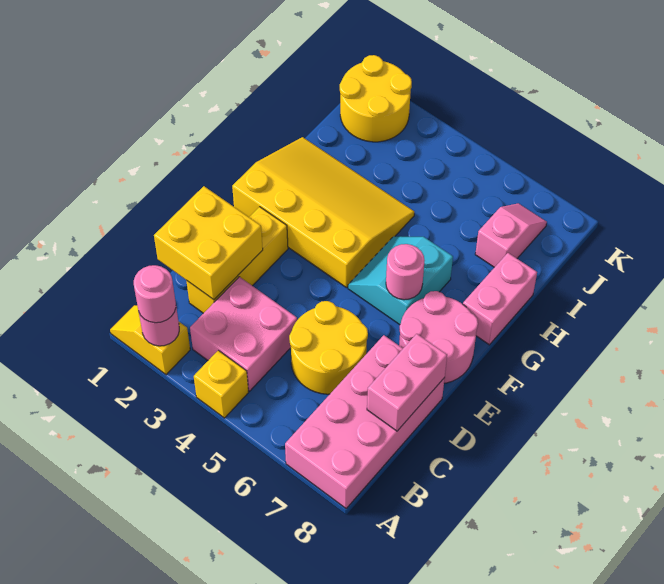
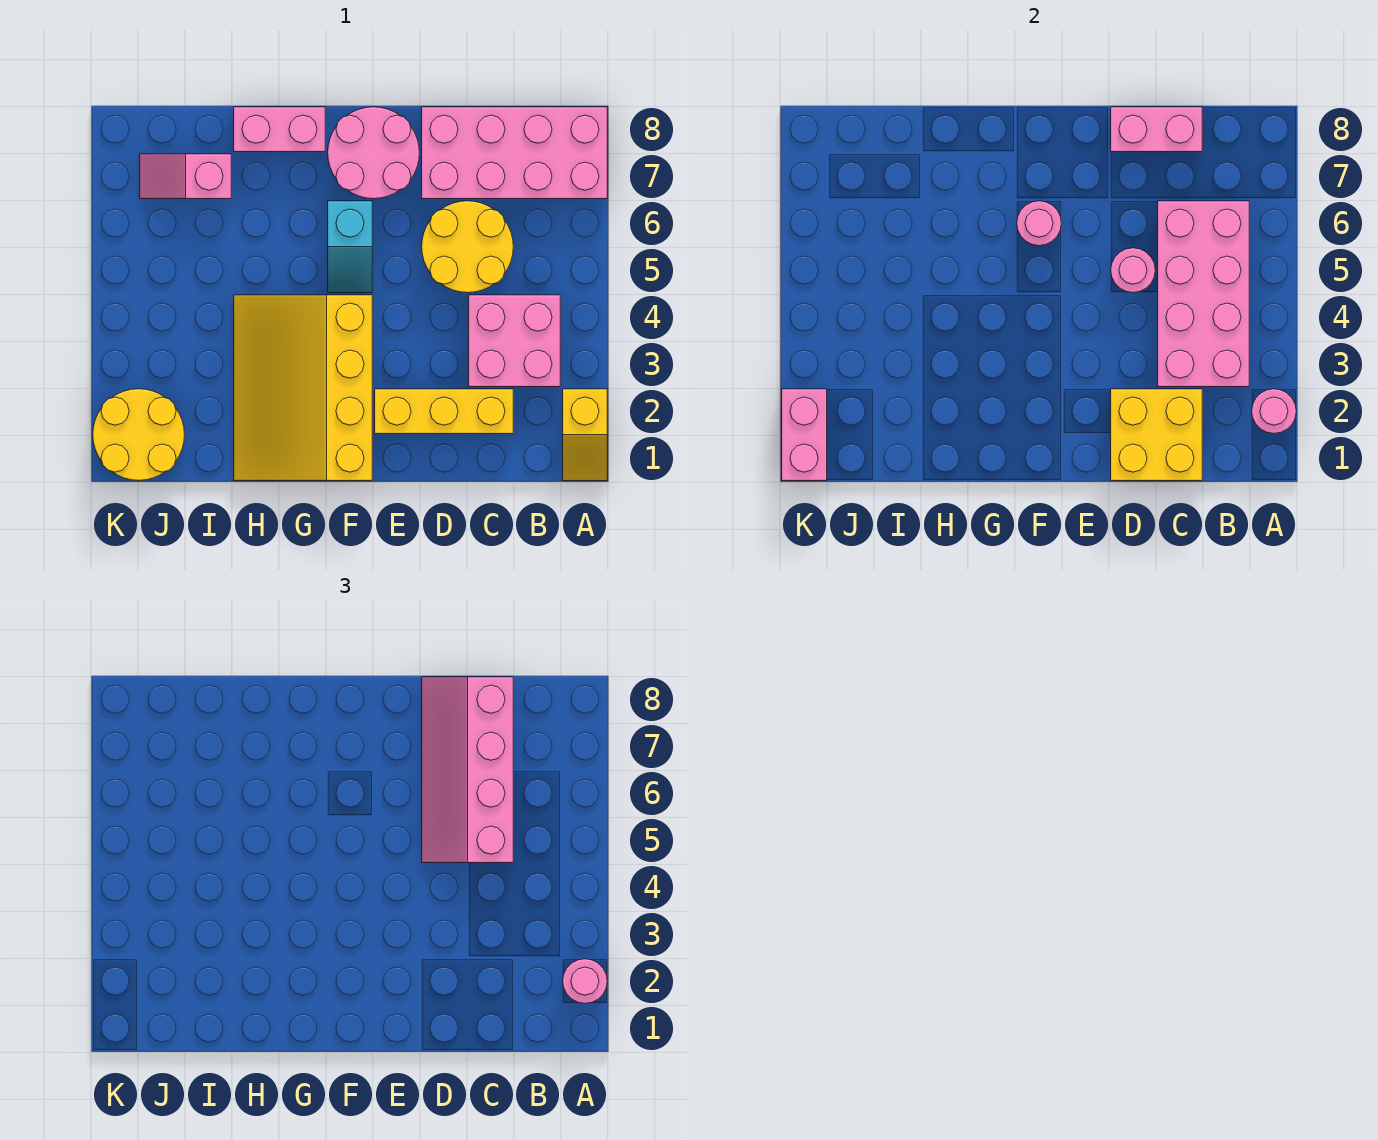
yellow brick A4 level 1 -> none
none -> pink brick B3:C6 level 2
none -> pink slope C5:D8 level 3 top C
none -> pink round brick D5 level 2
cyan slope F5:G6 level 1 top 6 -> cyan slope F5:F6 level 1 top 6
none -> pink brick K1:K2 level 2

